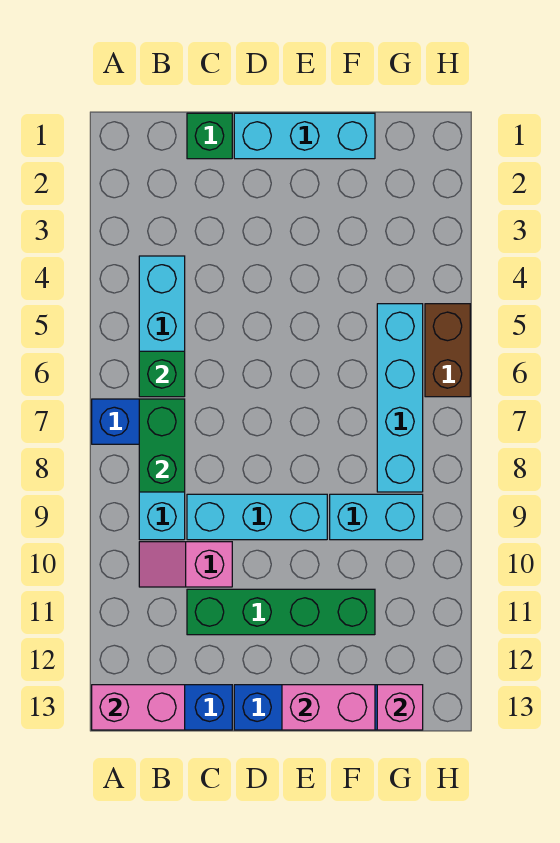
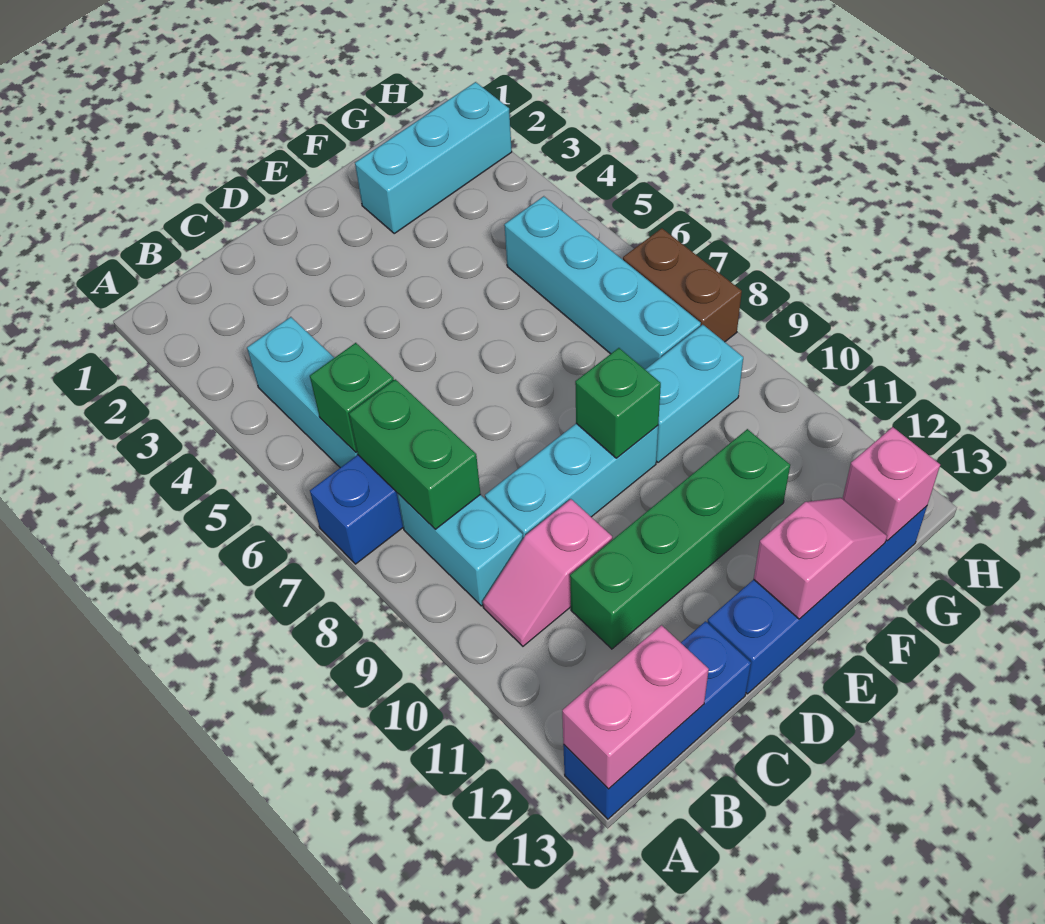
green brick C1 level 1 -> green brick E9 level 2
cyan brick D1:F1 level 1 -> cyan brick F2:H2 level 1
pink brick E13:F13 level 2 -> pink slope E13:F13 level 2 top E
brown brick H5:H6 level 1 -> brown brick H7:H8 level 1

